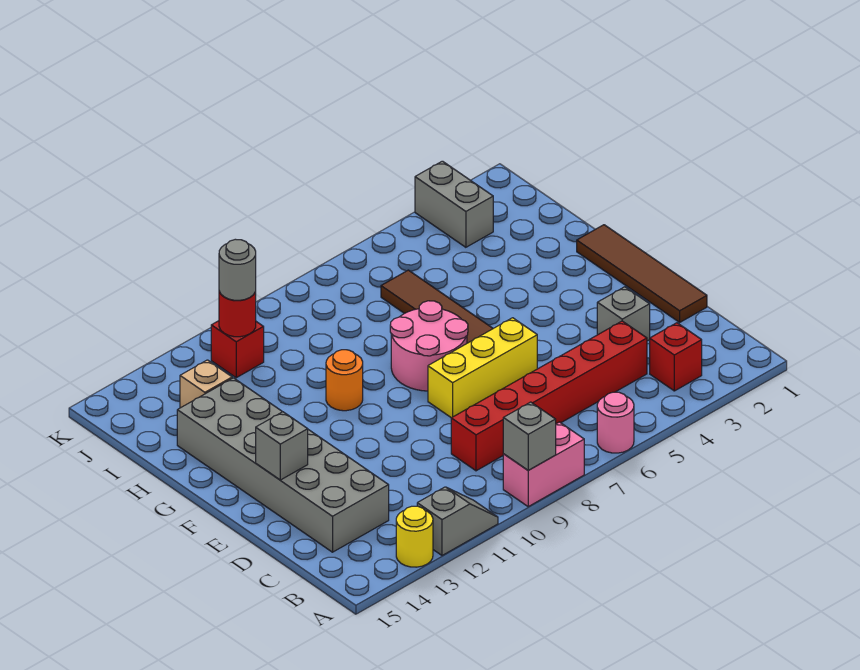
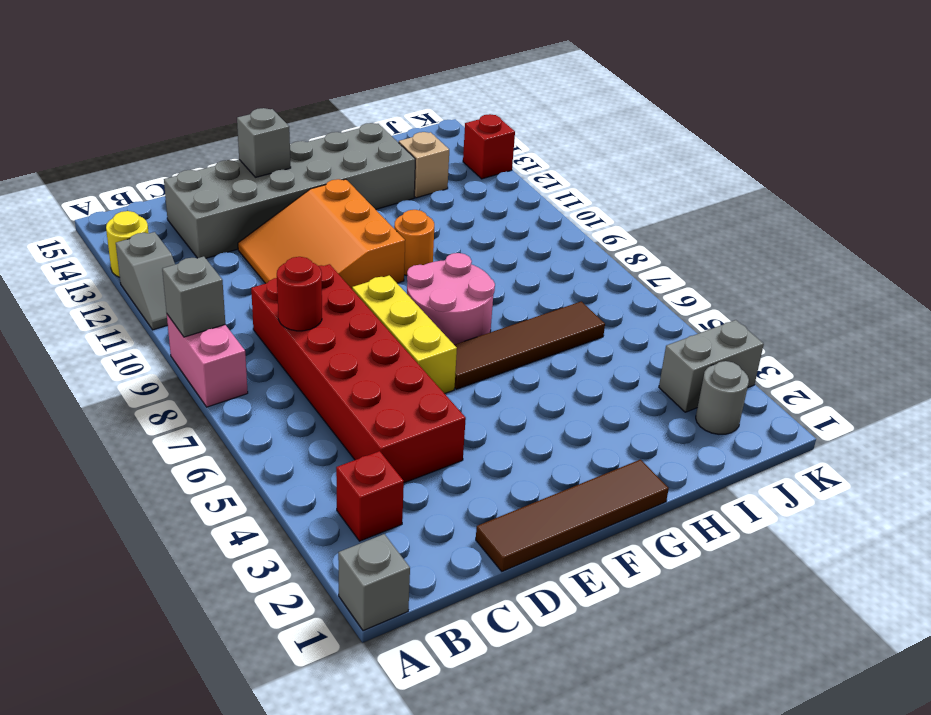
pink round brick A6 level 1 -> none
red brick C4:C9 level 1 -> red brick C4:D9 level 1
grey brick D3 level 1 -> grey brick A1 level 1
none -> orange slope D10:F12 level 1 top F
red brick J11 level 1 -> red brick K13 level 1
red round brick J11 level 2 -> red round brick C8 level 2
grey round brick J11 level 3 -> grey round brick J2 level 1

